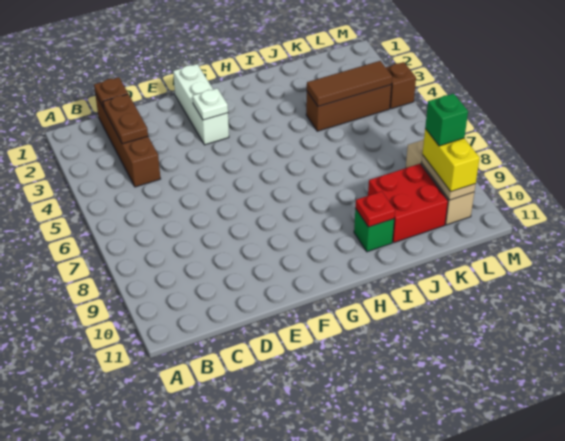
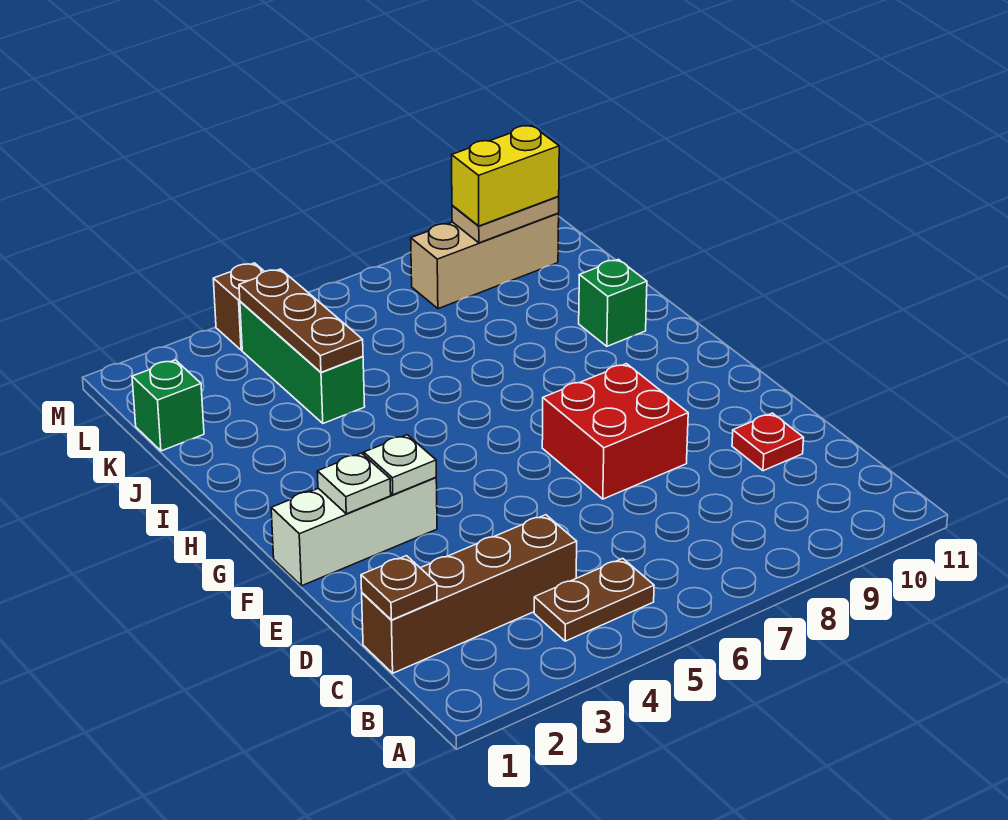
brown plate C2:C3 level 2 -> brown plate B4:B5 level 1
none -> white plate F2 level 2
red plate I10 level 2 -> red plate D10 level 1
brown brick J4:L4 level 1 -> green brick J4:L4 level 1
brown tile J4:L4 level 2 -> brown plate J4:L4 level 2
red brick J9:K10 level 1 -> red brick E7:F8 level 1
green brick L9 level 4 -> green brick K1 level 1

